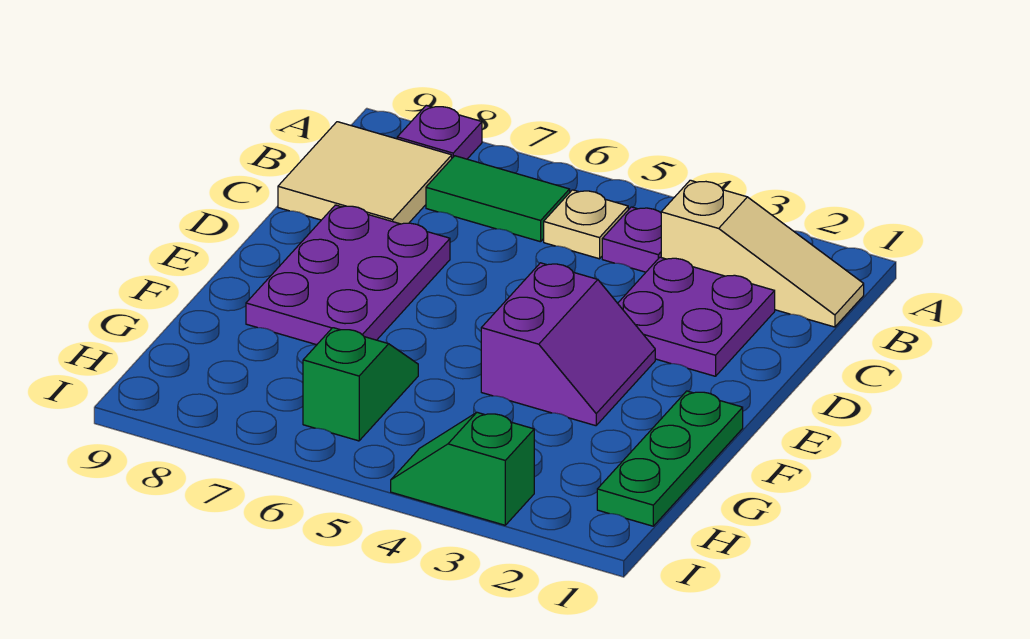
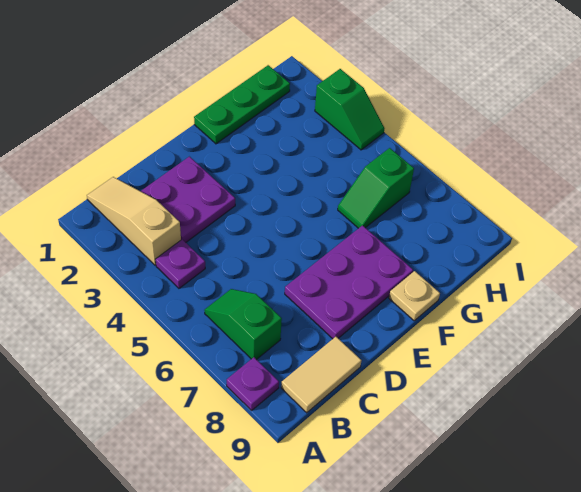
tan plate B5 level 1 -> tan plate F9 level 1
green tile B6:B7 level 1 -> green slope B6:B7 level 1 top 7
tan tile B8:C9 level 1 -> tan tile B9:C9 level 1
purple slope E3:F4 level 1 top 4 -> none

